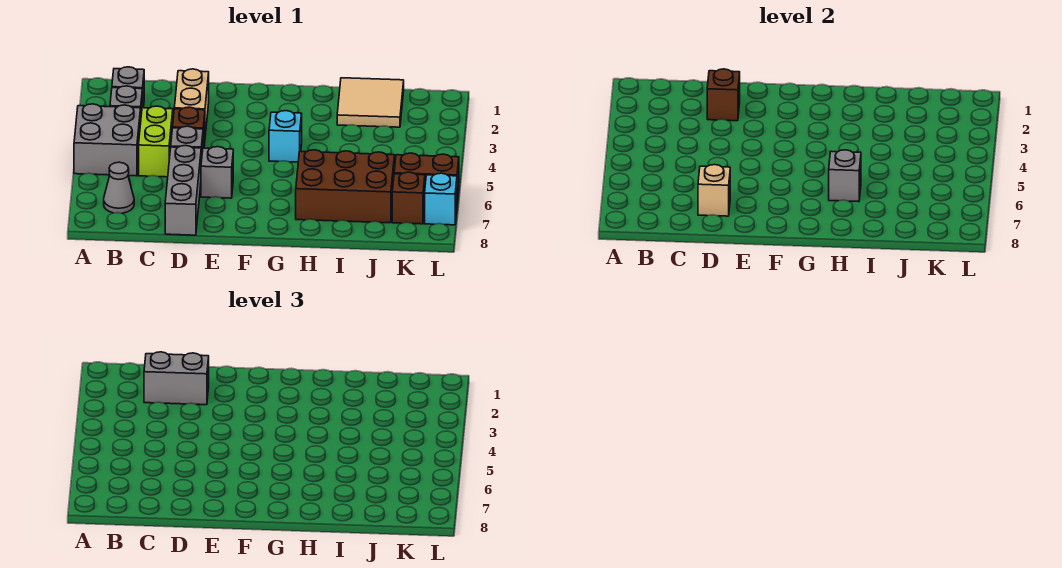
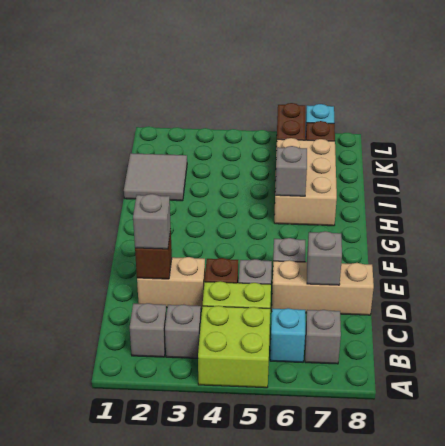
grey brick A4:B5 level 1 -> lime brick A4:B5 level 1
grey cone B7 level 1 -> grey brick B7 level 1
grey brick C2:D2 level 3 -> grey brick D2 level 3
grey brick D6:D8 level 1 -> tan brick D6:D8 level 1
tan brick D7 level 2 -> grey brick D7 level 2
cyan brick G4 level 1 -> cyan brick B6 level 1
brown brick H6:J7 level 1 -> tan brick H6:J7 level 1
tan tile I1:J2 level 1 -> grey tile I1:J2 level 1

